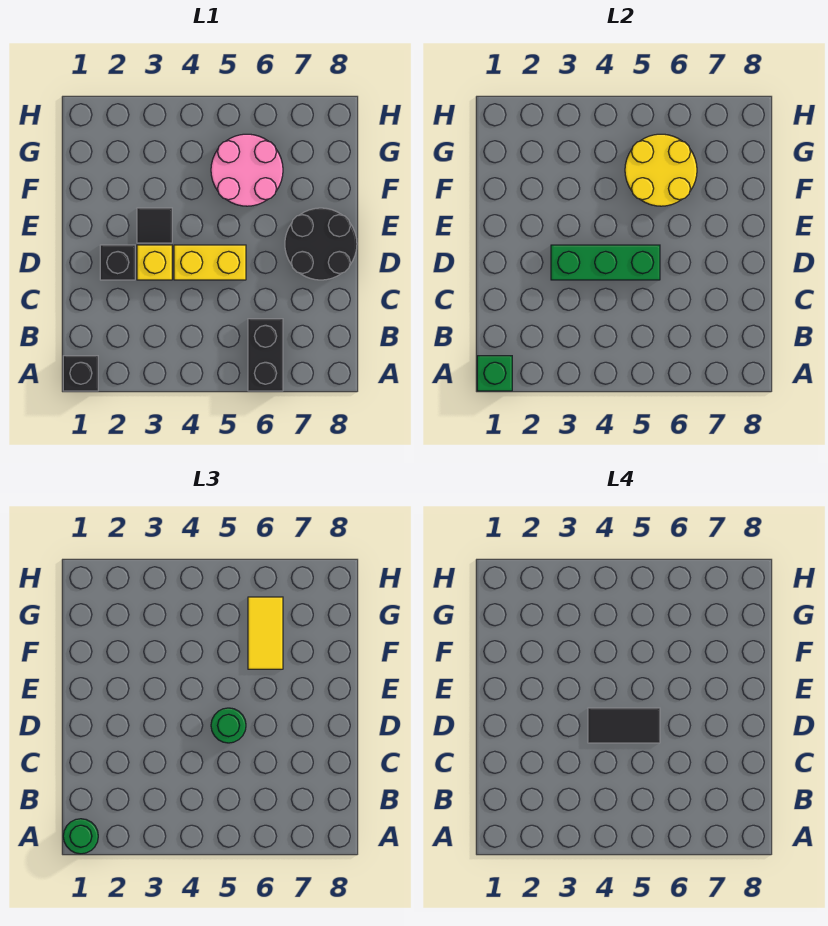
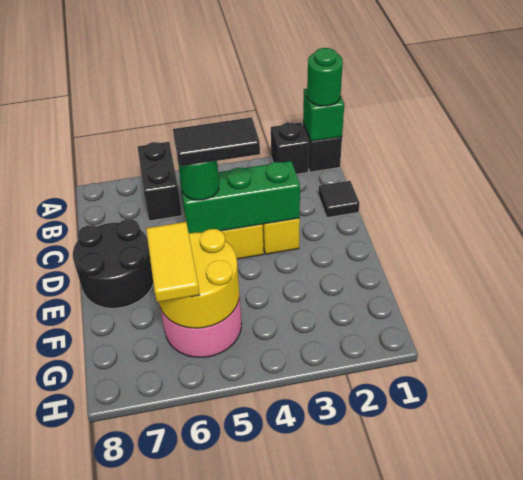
black brick D2 level 1 -> black brick A2 level 1
black tile E3 level 1 -> black tile C1 level 1

